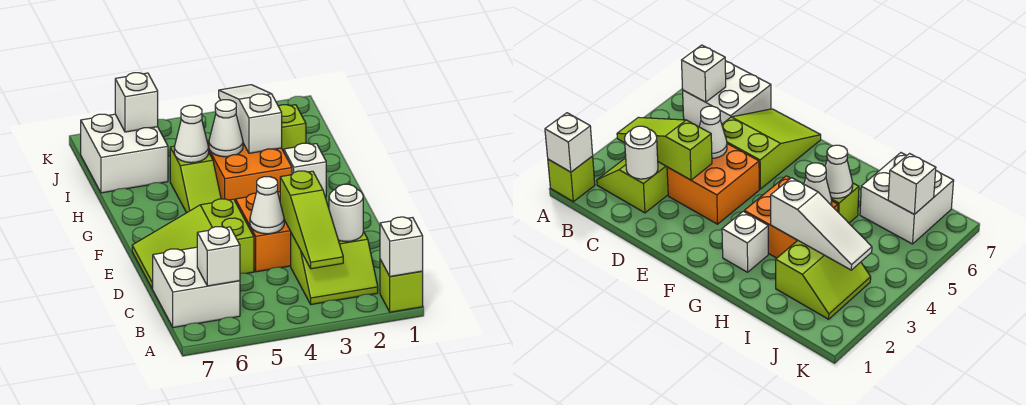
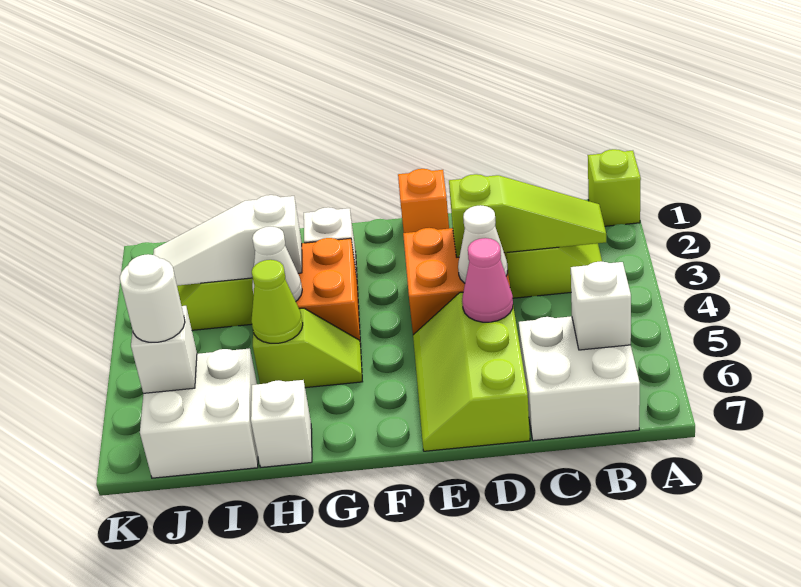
white brick A1 level 2 -> white brick H7 level 1
white round brick C2 level 2 -> white round brick J6 level 3
lime slope D5:E7 level 1 top 5 -> lime slope D5:E7 level 1 top D
none -> pink cone D5 level 2
none -> orange brick E1 level 1
white cone H5 level 2 -> lime cone H5 level 2

